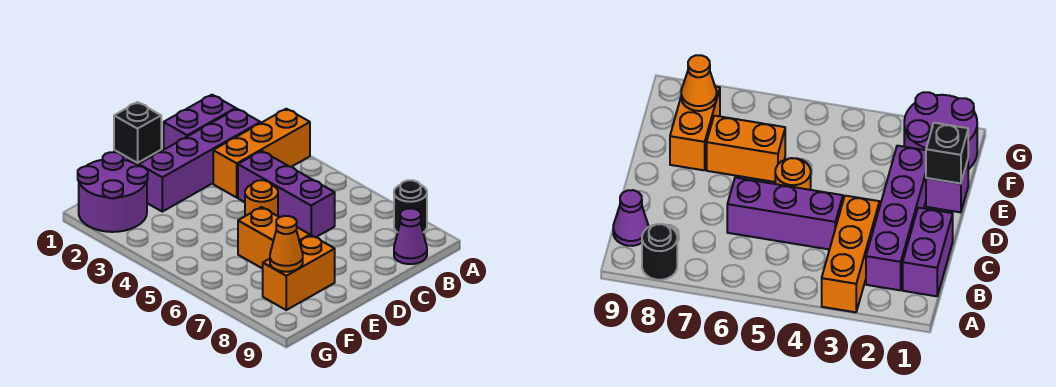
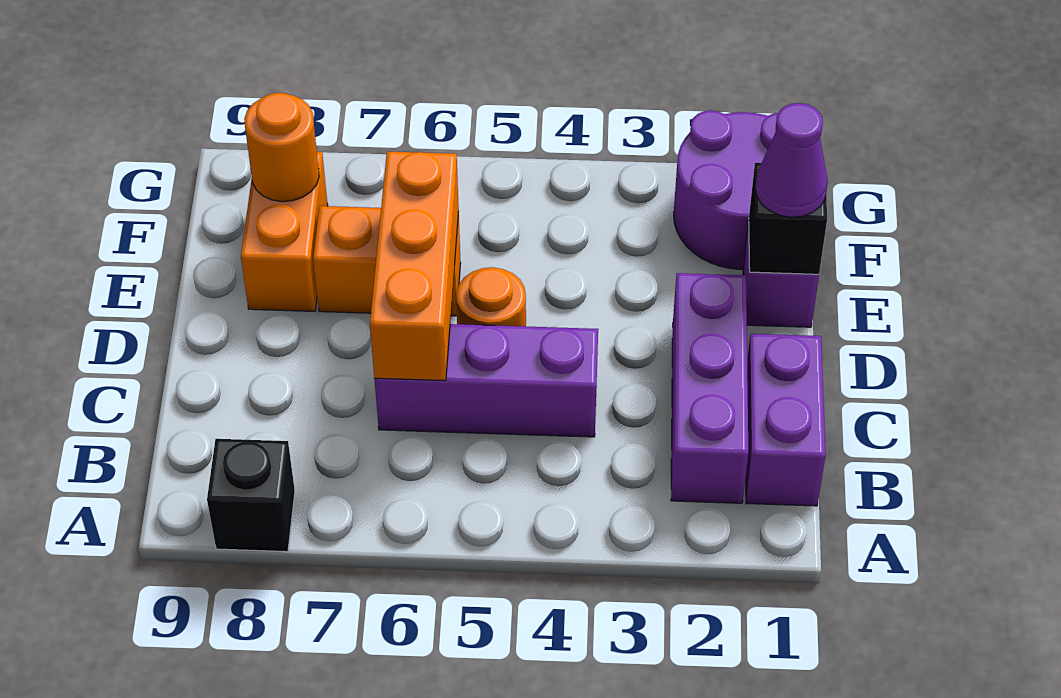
orange brick A3:C3 level 1 -> orange brick C6:E6 level 2
black round brick A8 level 1 -> black brick A8 level 1
purple brick B2:E2 level 1 -> purple brick B2:D2 level 1
purple cone B9 level 1 -> purple cone E1 level 3
orange cone F8 level 2 -> orange round brick F8 level 2

